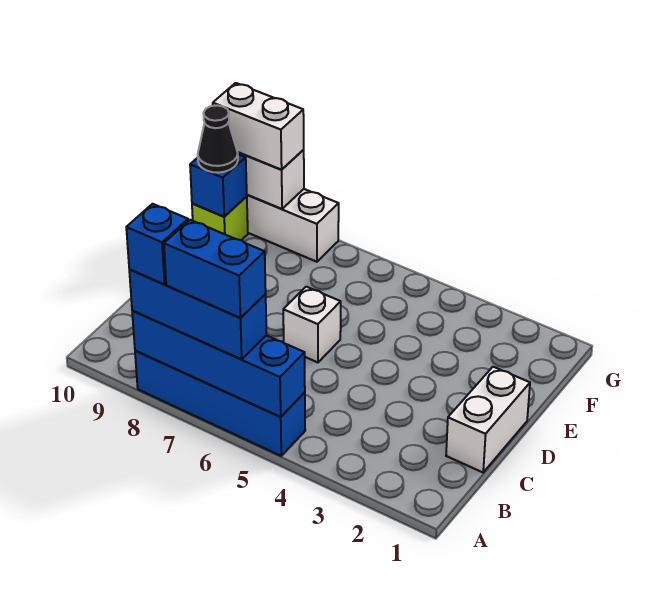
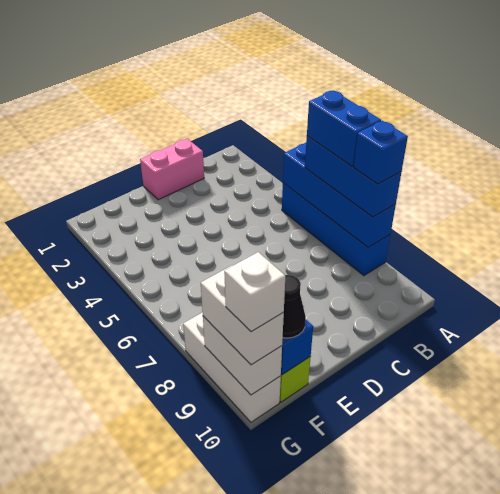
white brick C1:D1 level 1 -> pink brick C1:D1 level 1
white brick D6 level 1 -> white brick G10 level 4

